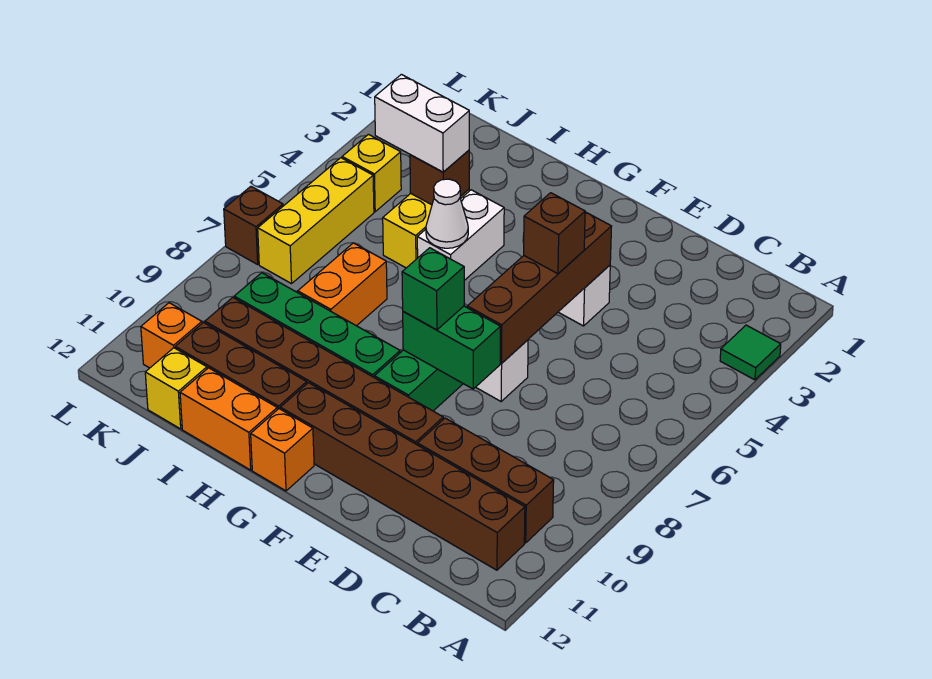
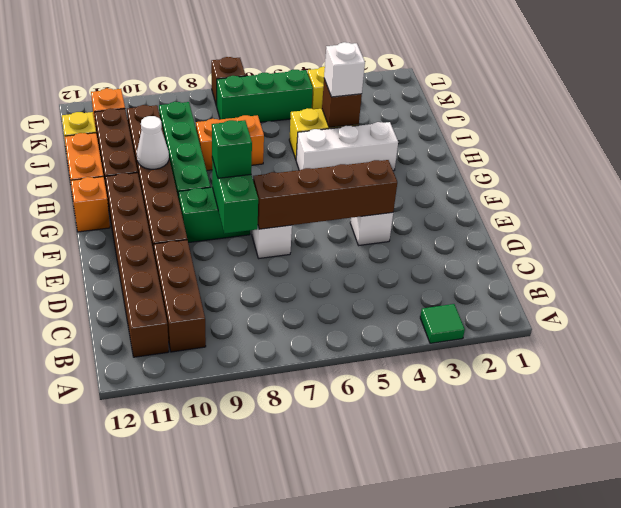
brown brick E5 level 3 -> none
white brick H4:H5 level 1 -> white brick H3:H5 level 1
white cone H5 level 2 -> white cone H10 level 2
white brick I4:J4 level 3 -> white brick I4 level 3
yellow brick K5:K7 level 1 -> green brick K5:K7 level 1

